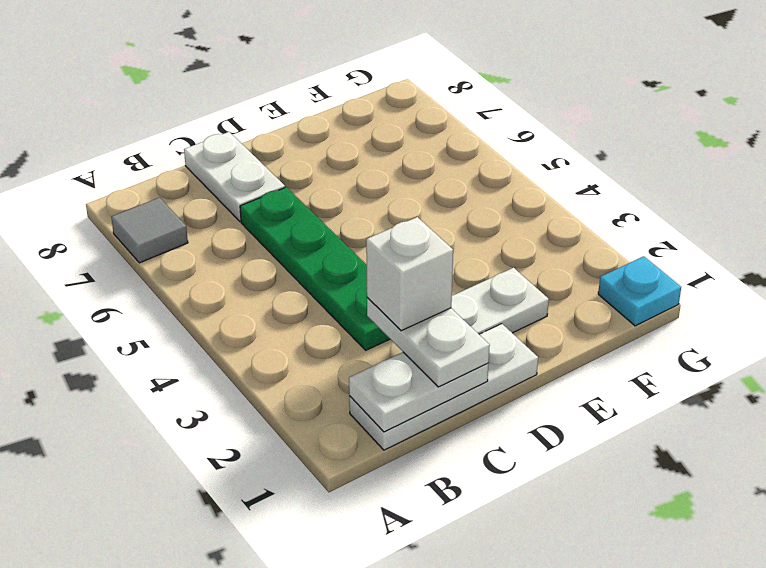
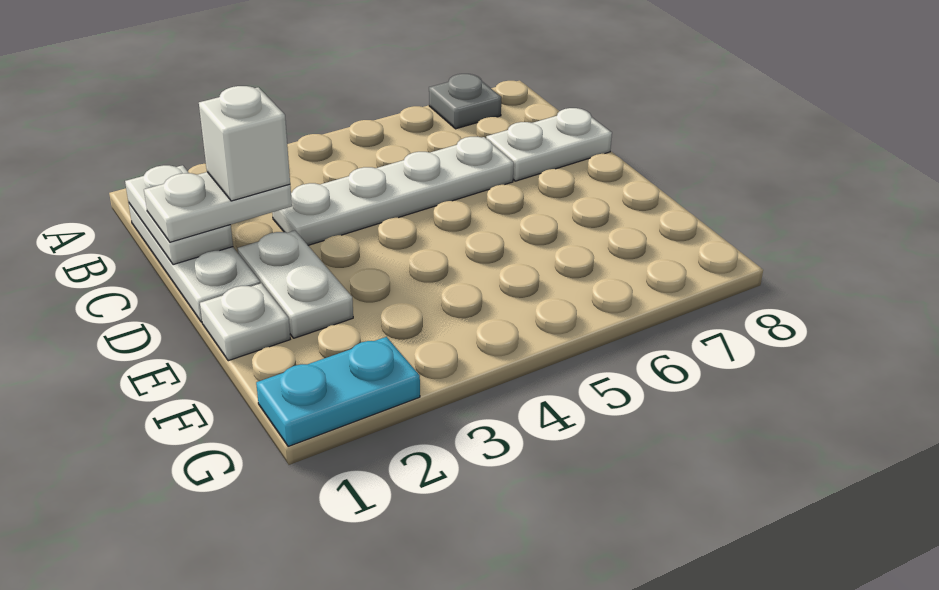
grey tile A7 level 1 -> grey plate A7 level 1
green plate C3:C6 level 1 -> white plate C3:C6 level 1
none -> white plate E1 level 1
cyan plate G1 level 1 -> cyan plate G1:G2 level 1

